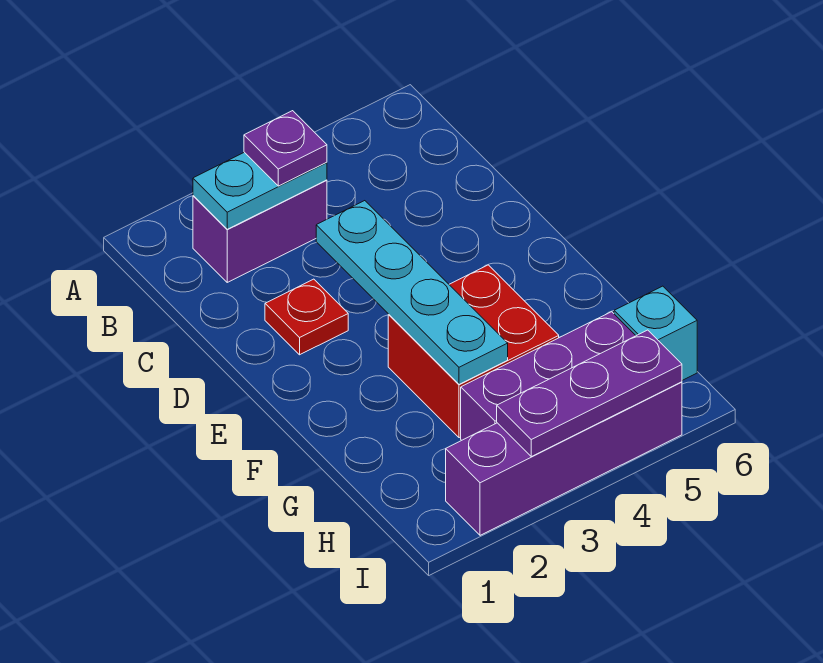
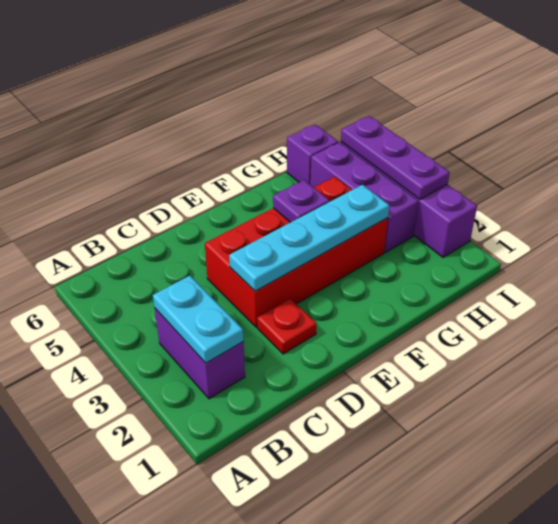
purple plate B3 level 3 -> purple plate F4 level 2
red brick F3:G4 level 1 -> red brick D3:G4 level 1
cyan brick H6 level 1 -> purple brick H6 level 1

